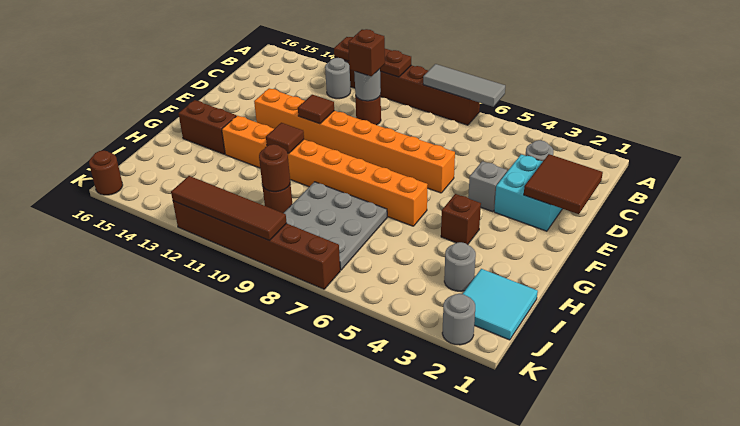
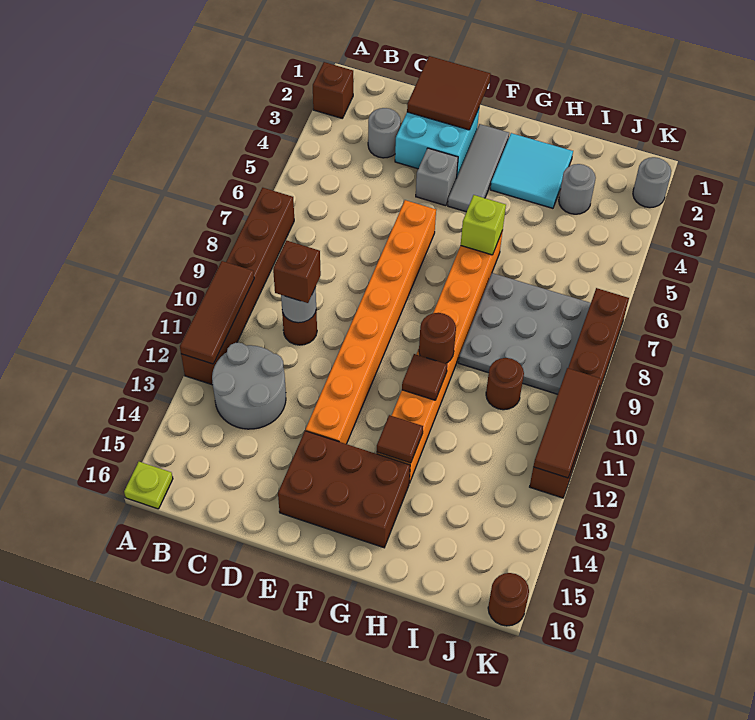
grey tile A6:A8 level 2 -> grey tile F2:F4 level 1
brown plate A10:A12 level 2 -> brown tile A10:A12 level 2
none -> lime plate A16 level 1
grey round brick B12 level 1 -> grey round brick B12:C13 level 1
brown tile E11 level 2 -> brown tile G13 level 2
brown brick G4 level 1 -> brown brick A2 level 1
none -> lime brick G6 level 2
brown brick G14:G15 level 1 -> brown brick E14:G15 level 1
cyan tile I1:J2 level 1 -> cyan tile G2:H3 level 1
brown round brick I10 level 2 -> brown round brick G10 level 2
brown tile K9:K12 level 2 -> brown tile K10:K12 level 2

